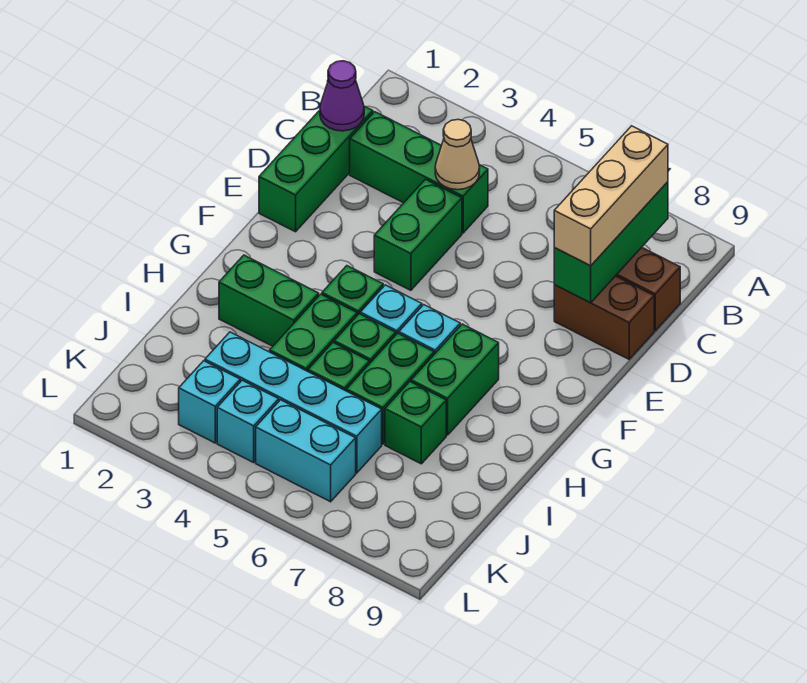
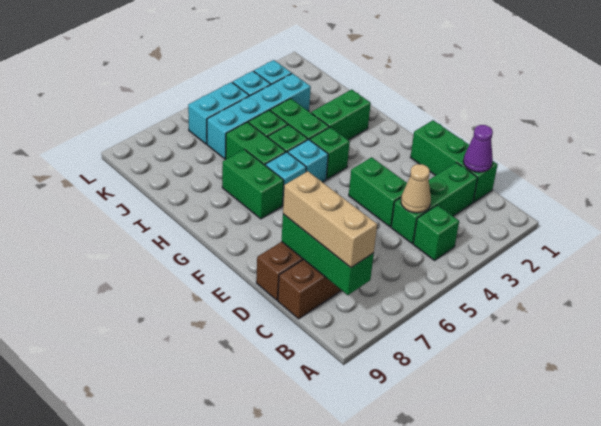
green brick I7 level 1 -> green brick B4 level 1

